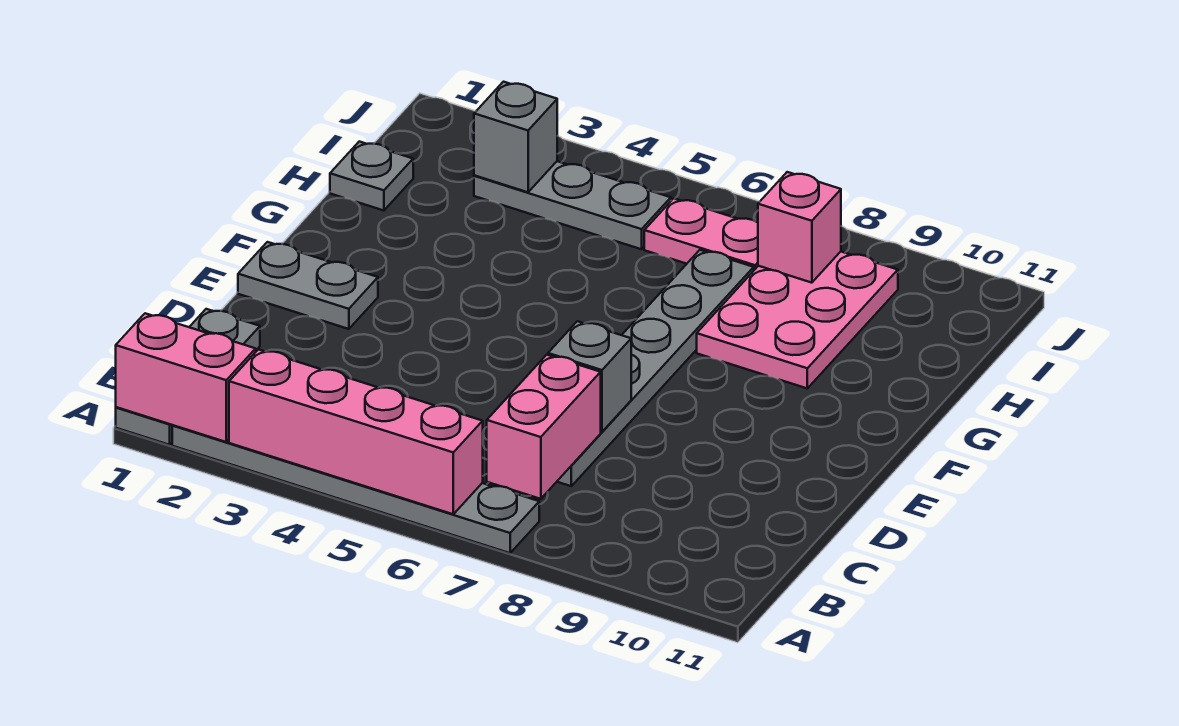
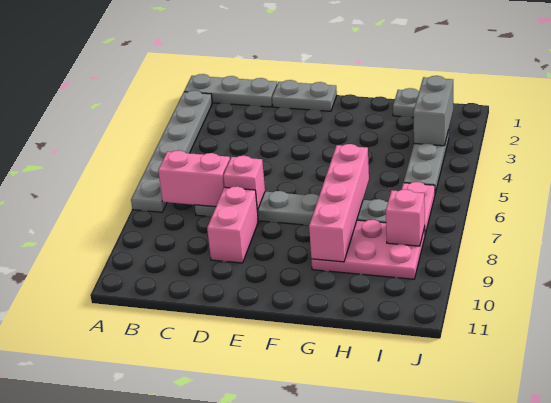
pink brick A1:A2 level 2 -> pink brick D8:D9 level 1
pink brick A3:A6 level 2 -> pink brick G6:G9 level 2
grey brick D7 level 2 -> pink brick D7 level 2
grey plate E1:E2 level 1 -> grey plate D1:E1 level 1
grey brick I3 level 2 -> grey brick I2:I3 level 2

